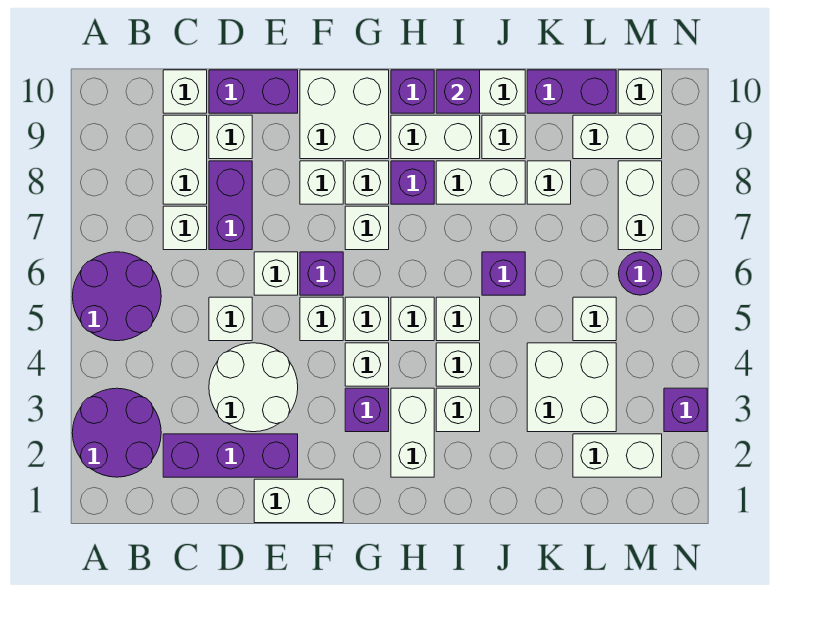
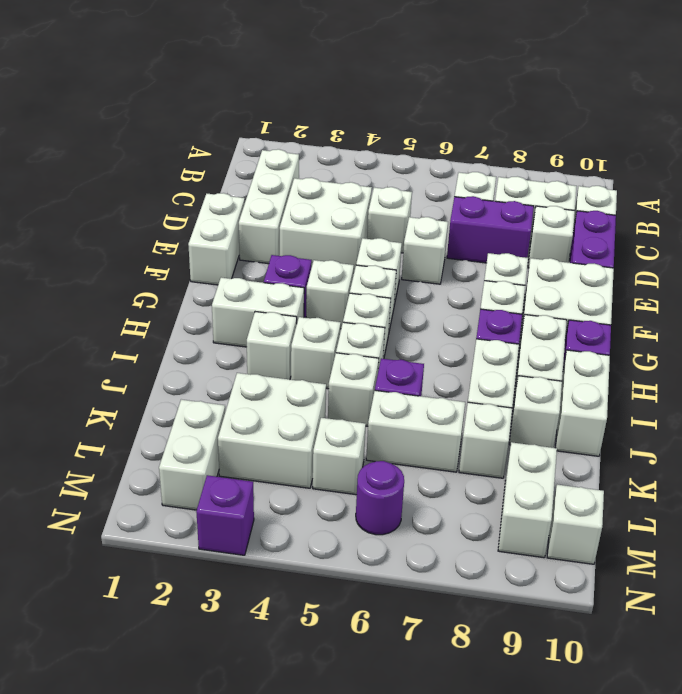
purple round brick A2:B3 level 1 -> none
purple round brick A5:B6 level 1 -> none
purple brick C2:E2 level 1 -> white brick C2:E2 level 1
white round brick D3:E4 level 1 -> white brick D3:E4 level 1
purple brick F6 level 1 -> none
white brick G7 level 1 -> white brick J5 level 1
purple brick I10 level 2 -> none
purple brick K10:L10 level 1 -> none
white brick M7:M8 level 1 -> white brick K6:K7 level 1

